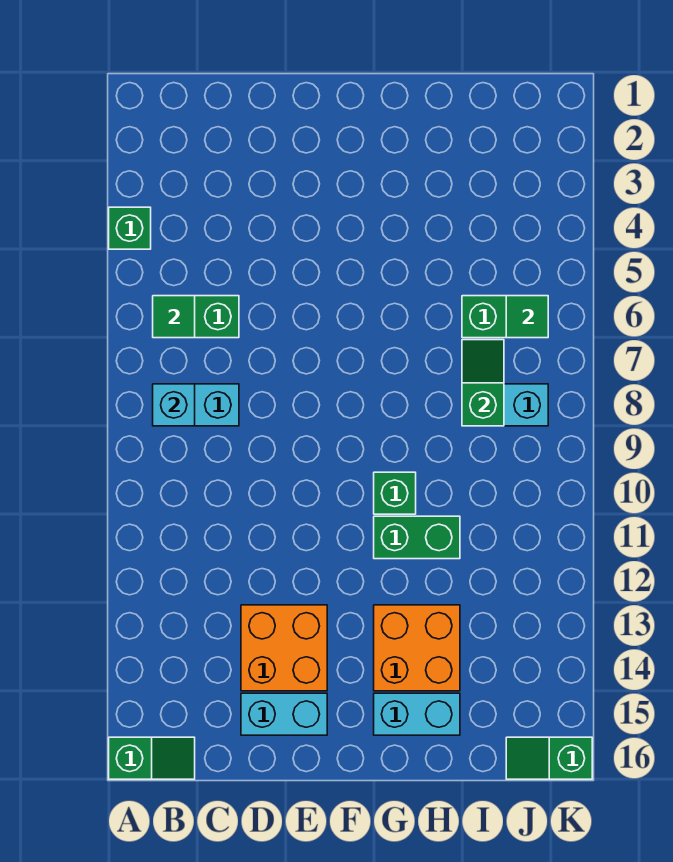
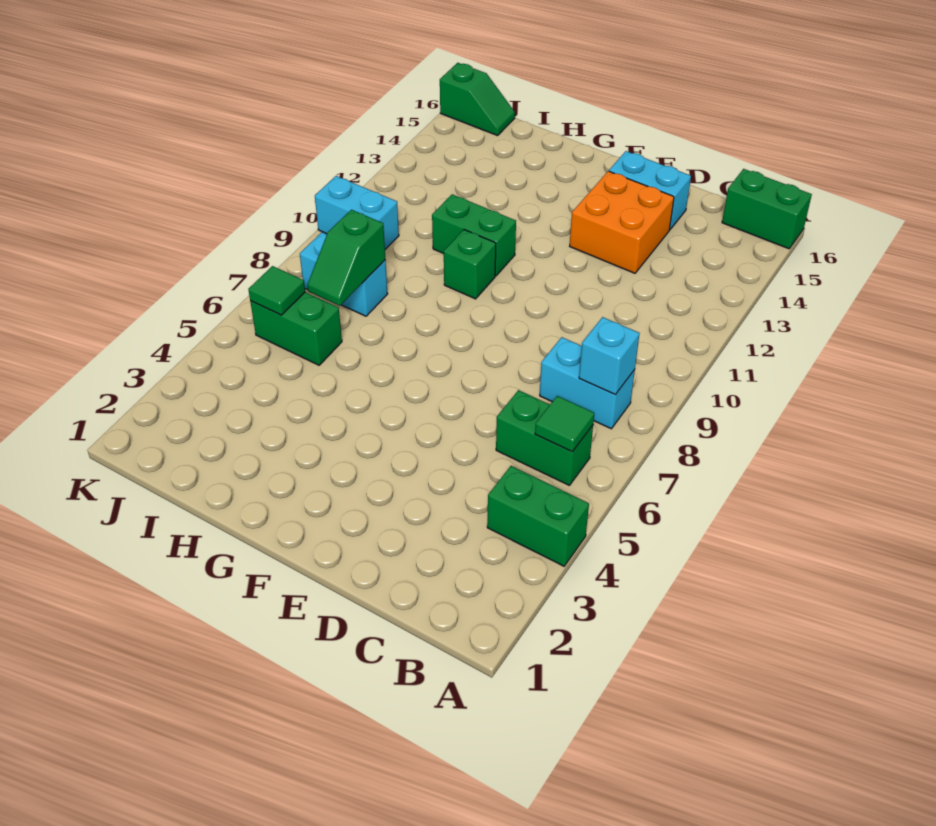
green brick A4 level 1 -> green brick A4:B4 level 1
green slope A16:B16 level 1 top A -> green brick A16:B16 level 1
orange brick G13:H14 level 1 -> none
cyan brick G15:H15 level 1 -> cyan brick J10:K10 level 1

